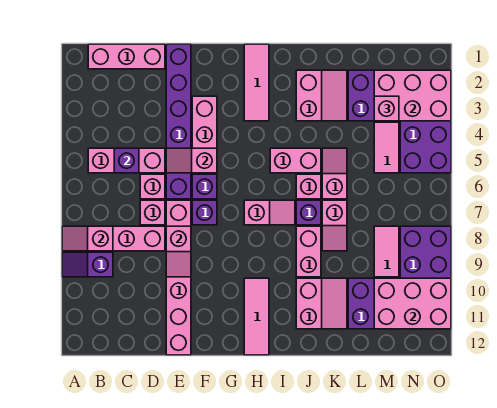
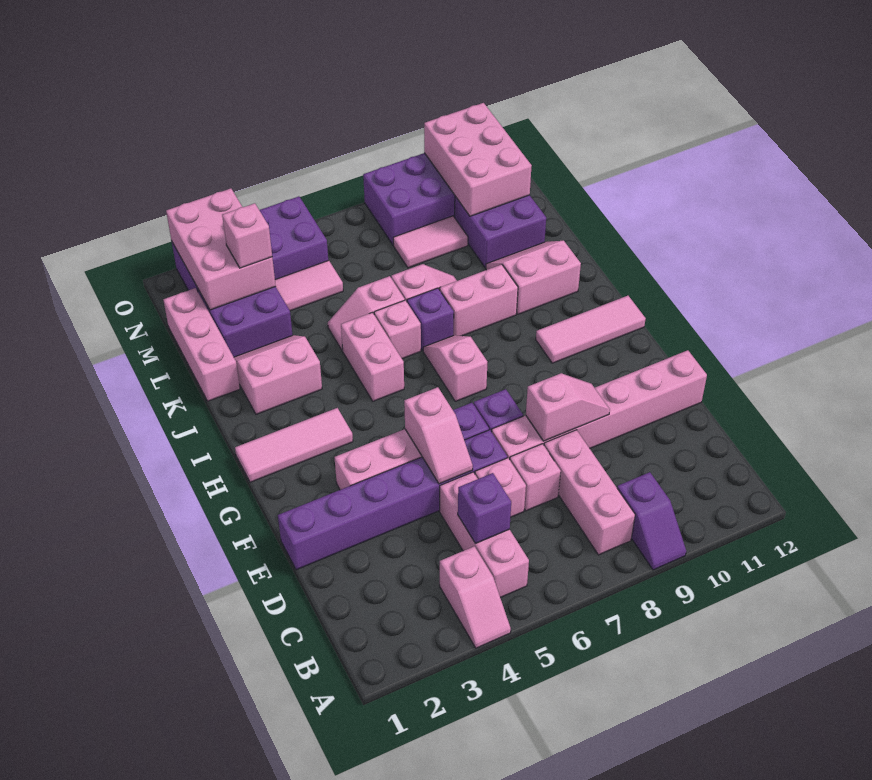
pink slope A8:B8 level 2 top B -> pink slope A4:B4 level 1 top B
pink brick B1:D1 level 1 -> pink brick K1:M1 level 1

